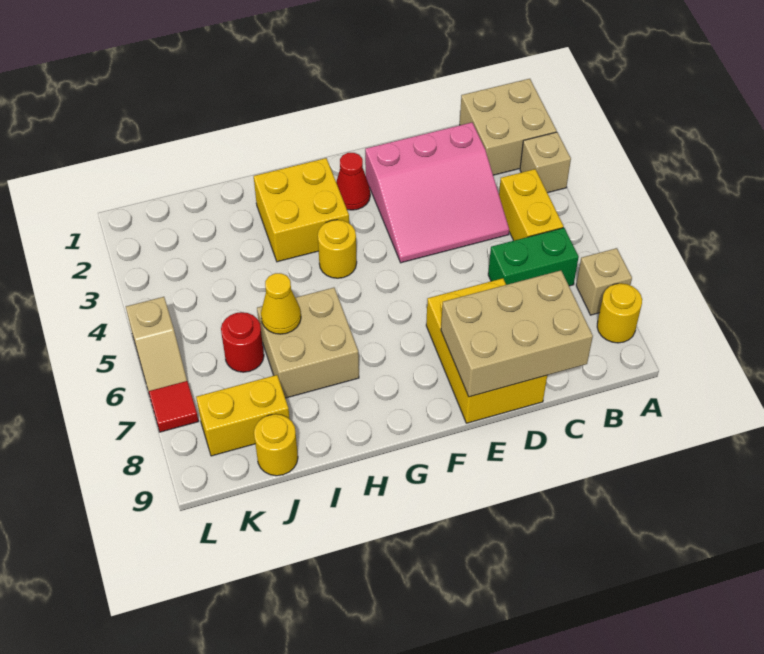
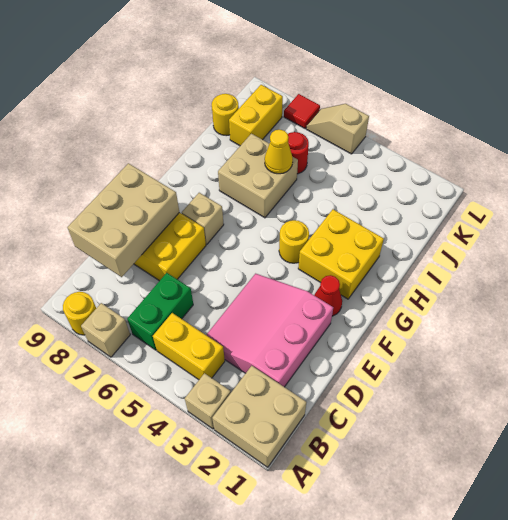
none -> tan brick F7 level 1

